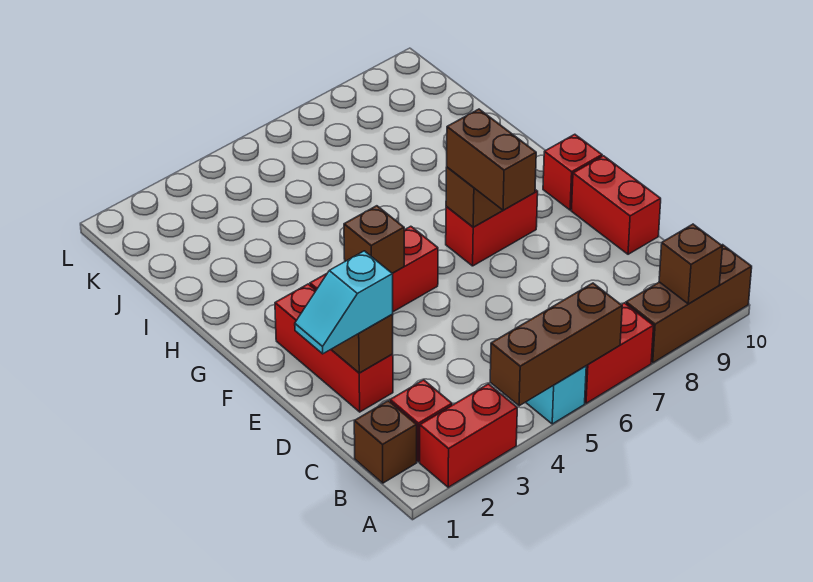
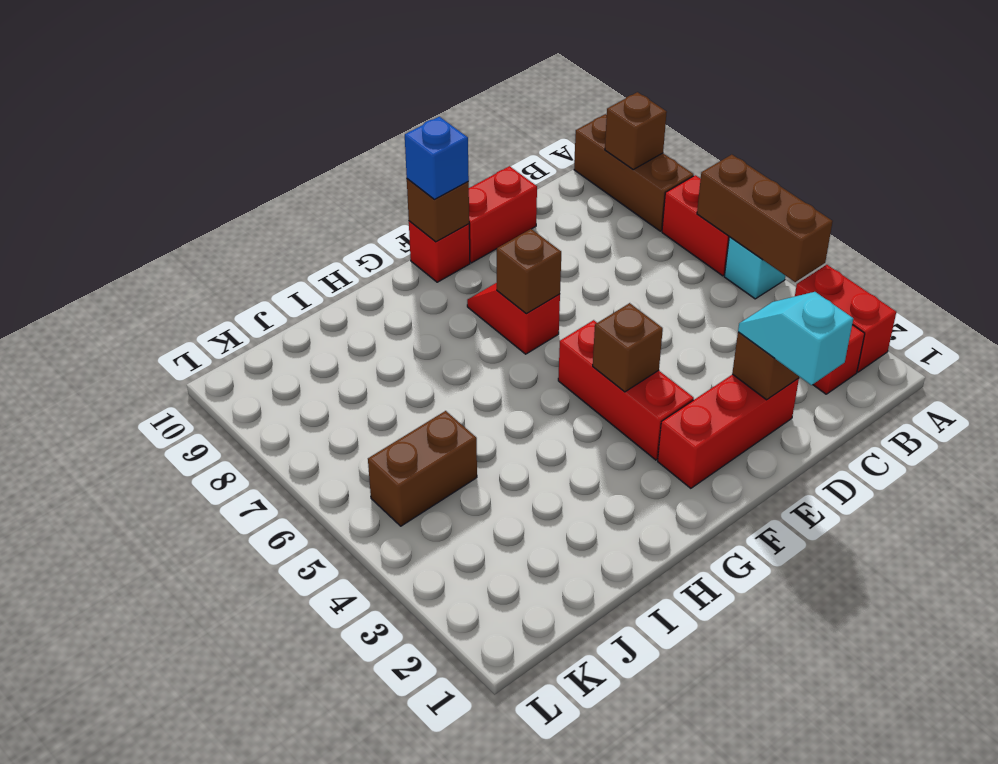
brown brick B1 level 1 -> brown brick F10 level 2
cyan slope D1:D2 level 3 top 2 -> cyan slope D1:D2 level 3 top 1
brown brick E7:F7 level 3 -> brown brick J5:K5 level 1
red brick F7:F8 level 1 -> red slope F7:F8 level 1 top 7
none -> blue brick F10 level 3

